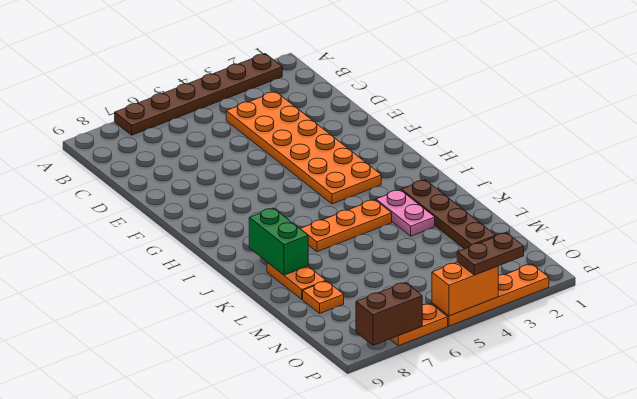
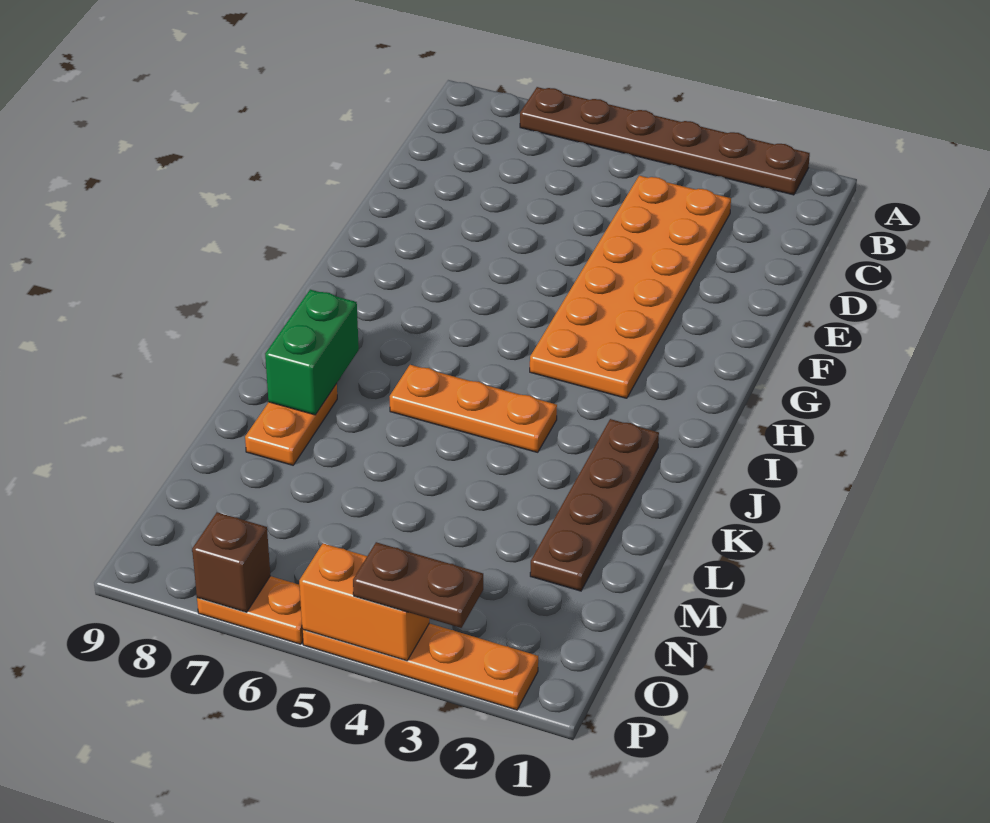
pink plate J3:K3 level 1 -> none
orange plate M8 level 1 -> none
brown brick P7:P8 level 2 -> brown brick P7 level 2

